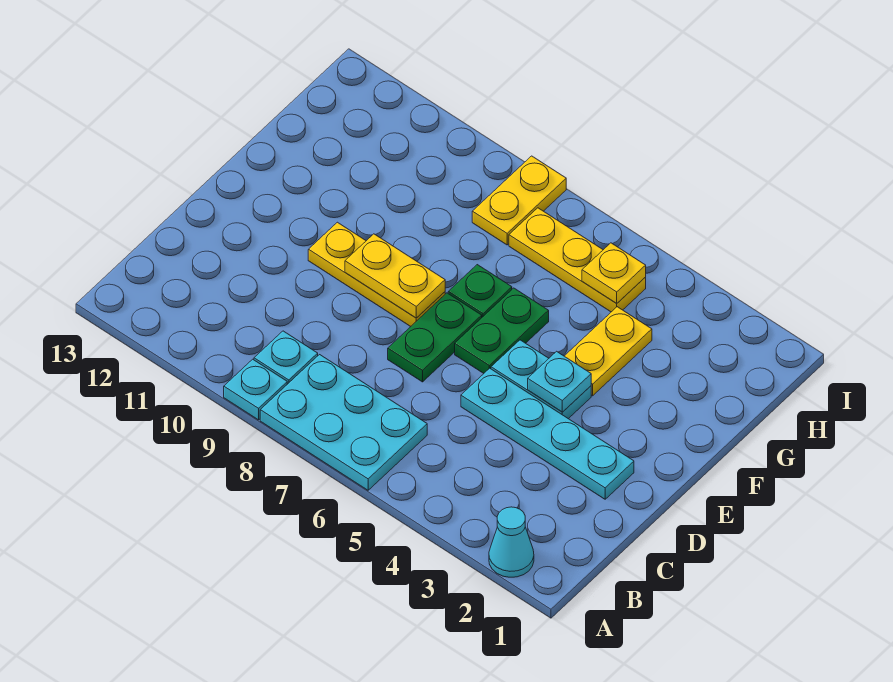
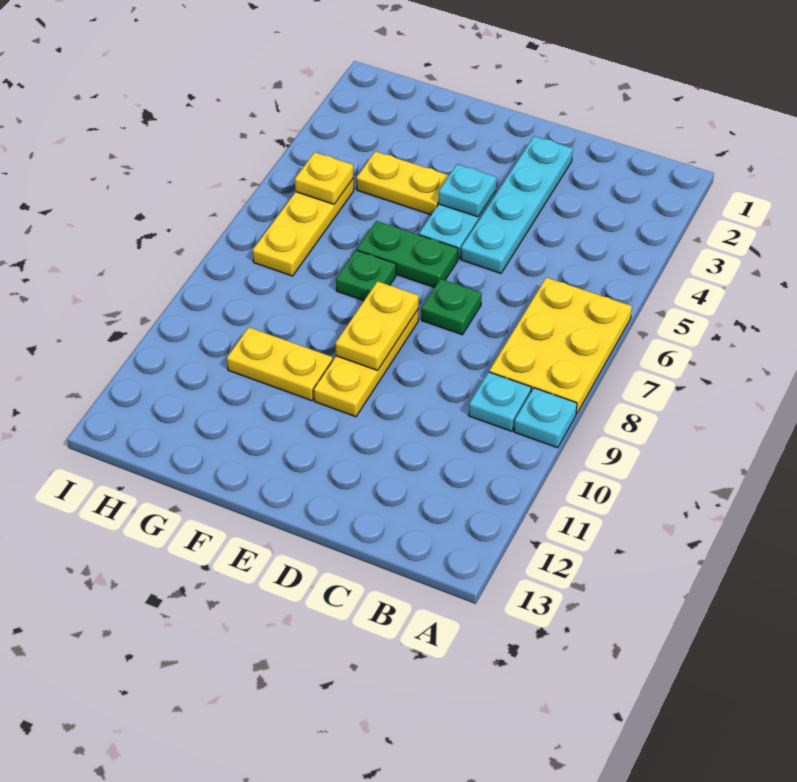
cyan cone A2 level 1 -> none
cyan plate A6:B8 level 1 -> yellow plate A6:B8 level 1
green plate D7:E7 level 1 -> green plate D7 level 1
yellow plate H8:I8 level 1 -> yellow plate F10:G10 level 1

